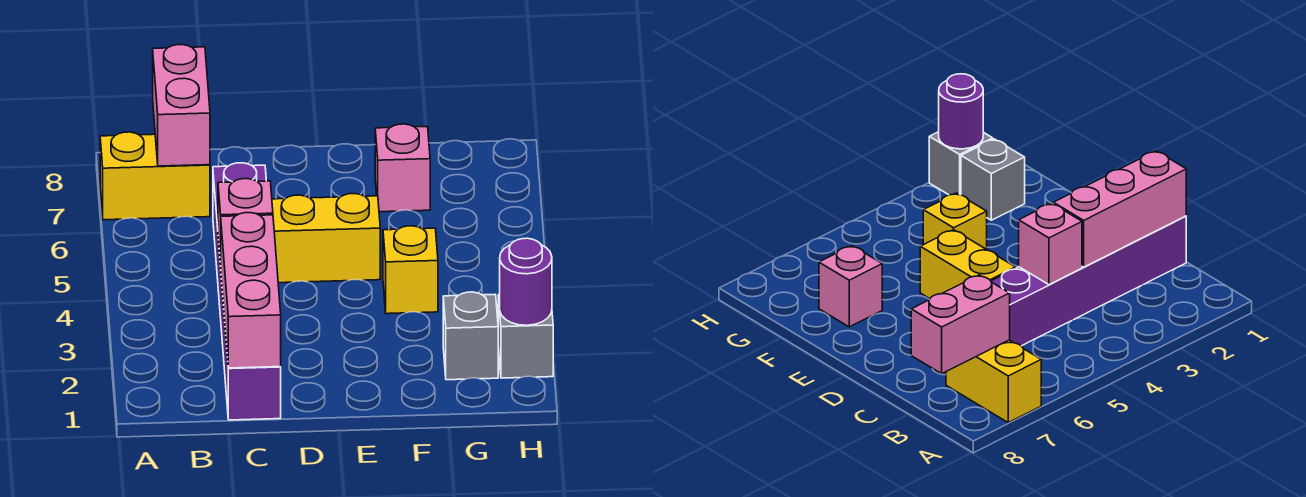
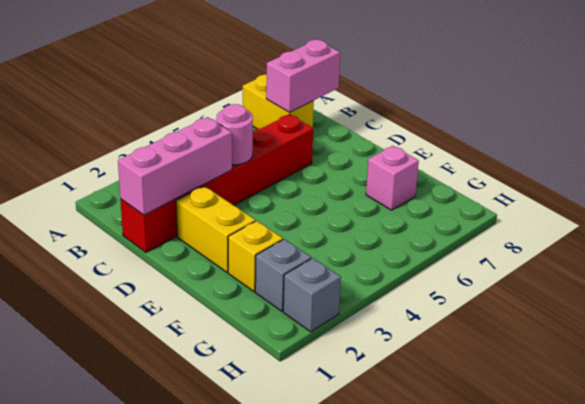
purple brick C1:C6 level 1 -> red brick C1:C6 level 1
pink brick C4 level 2 -> pink round brick C4 level 2
yellow brick D5:E5 level 1 -> yellow brick D2:E2 level 1
yellow brick F4 level 1 -> yellow brick F2 level 1
purple round brick H2 level 2 -> none

